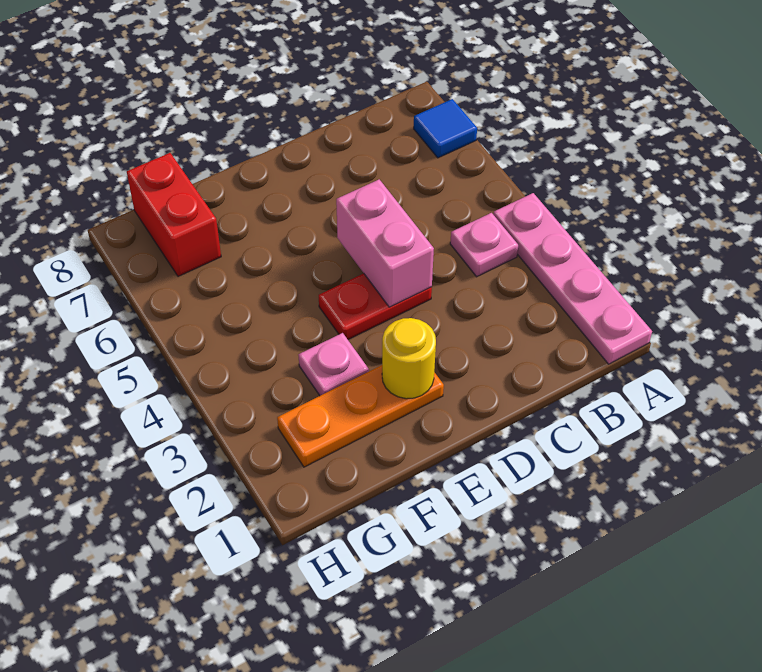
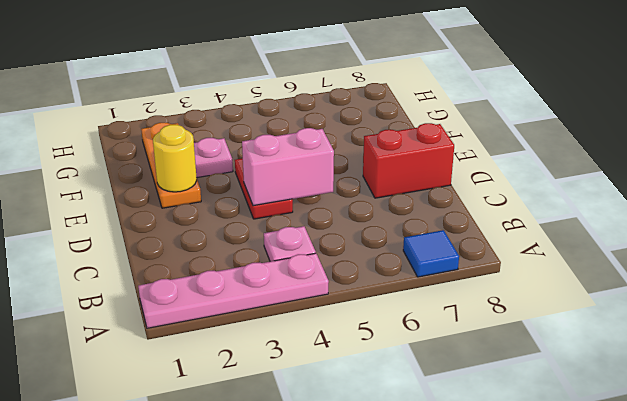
red brick G7:G8 level 1 -> red brick D7:D8 level 1

